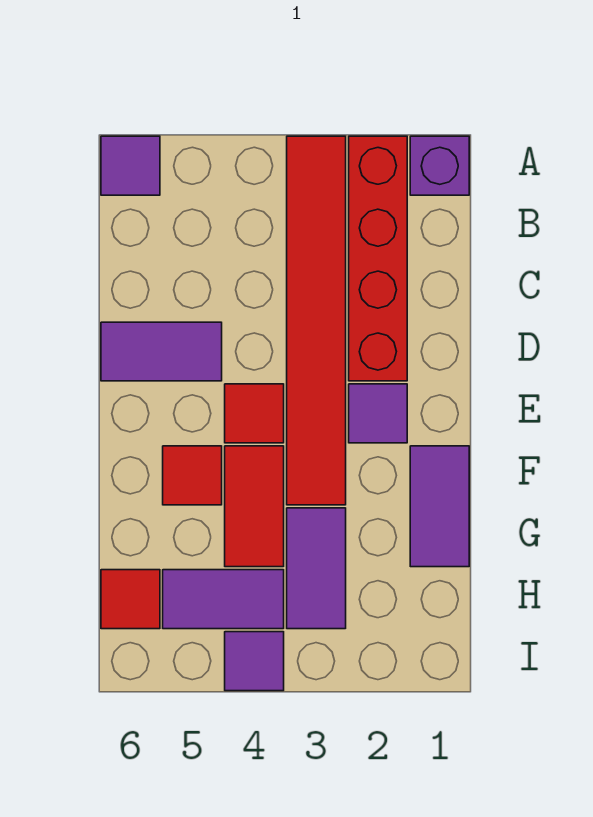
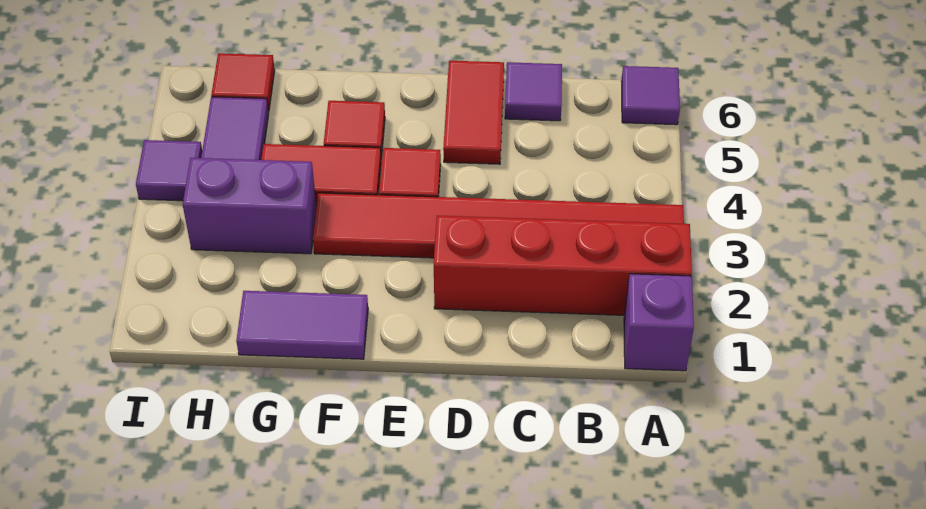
purple tile D5:D6 level 1 -> red tile D5:D6 level 1
purple tile E2 level 1 -> purple tile C6 level 1
purple tile G3:H3 level 1 -> purple brick G3:H3 level 1

